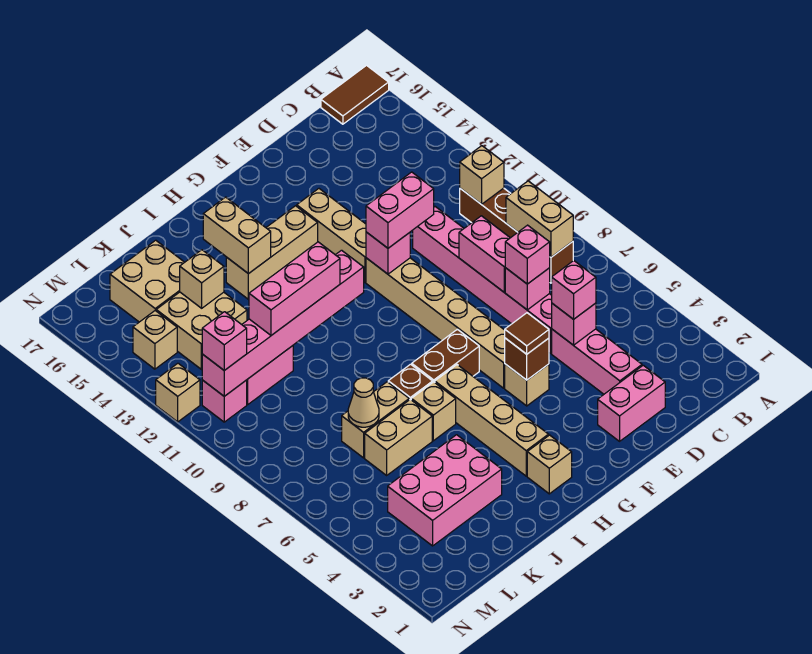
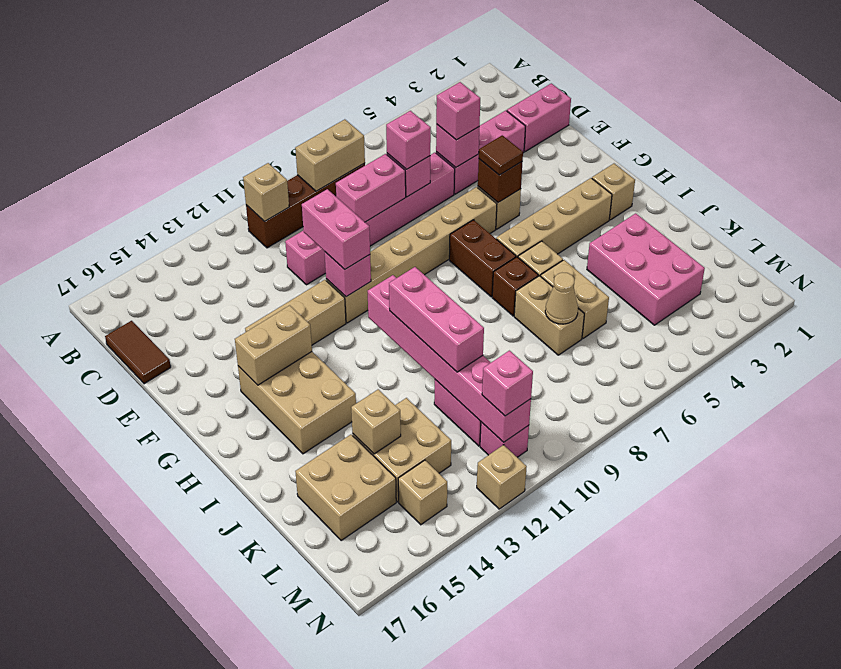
brown tile A17:B17 level 1 -> brown tile C17:D17 level 1
pink brick D2:E2 level 1 -> pink brick D1:D2 level 1
tan brick G14:I14 level 1 -> tan brick G14:I15 level 1
tan brick I14:I15 level 2 -> tan brick G14:G15 level 2

